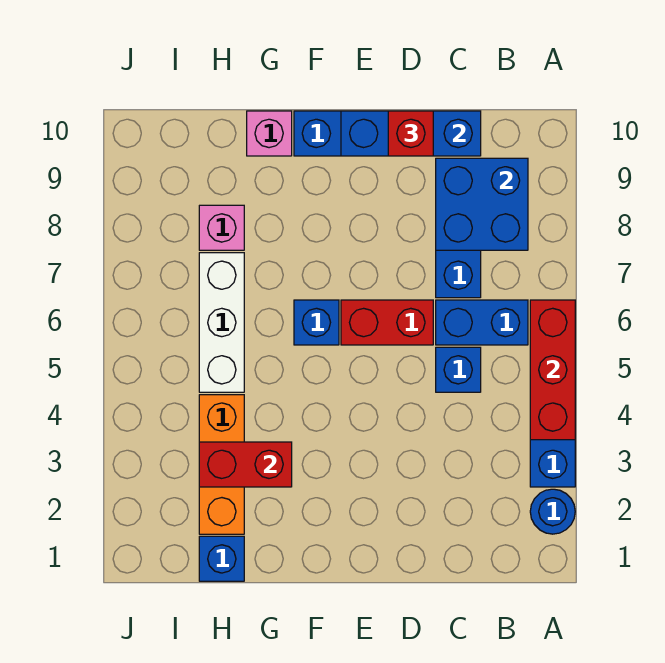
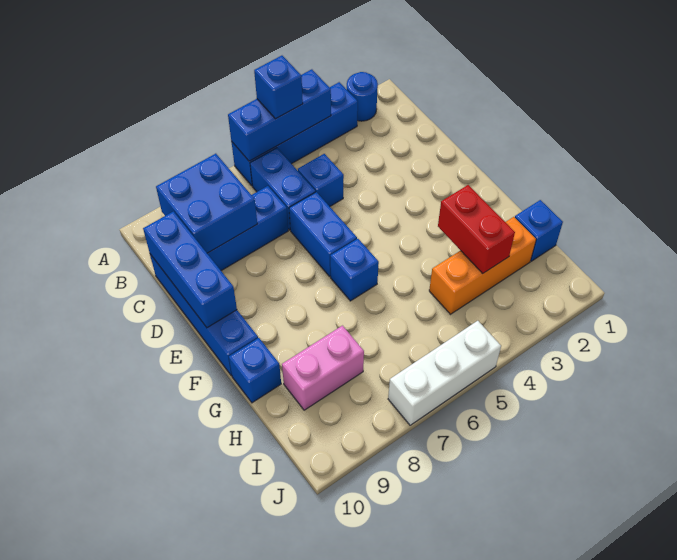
red brick A4:A6 level 2 -> blue brick A4:A6 level 2
none -> blue brick A5 level 3
red brick D6:E6 level 1 -> blue brick D6:E6 level 1
red brick D10 level 3 -> none
pink brick G10 level 1 -> blue brick G10 level 1
white brick H5:H7 level 1 -> white brick J5:J7 level 1
pink brick H8 level 1 -> pink brick H8:H9 level 1

